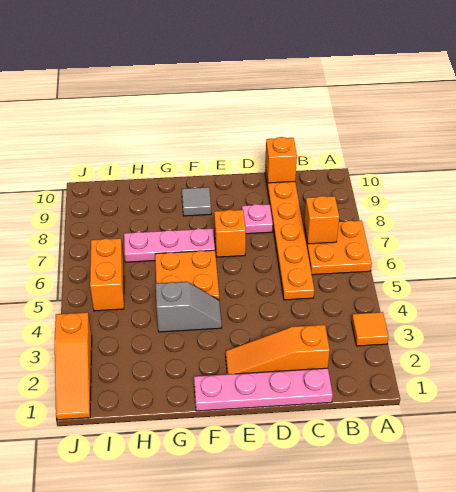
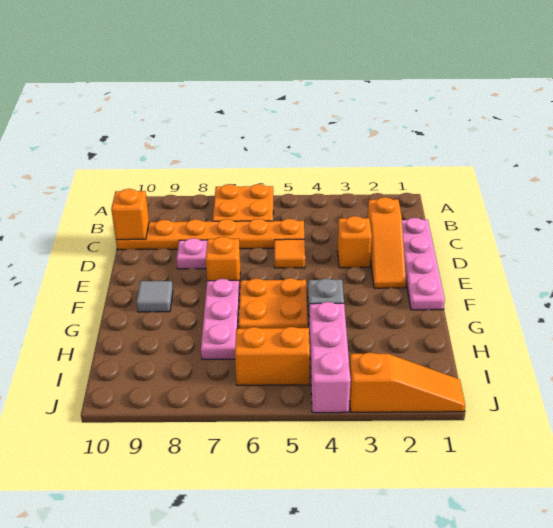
orange tile A3 level 1 -> orange tile D5 level 1
orange brick B7 level 2 -> orange brick D3 level 1
none -> pink brick H4:J4 level 1

